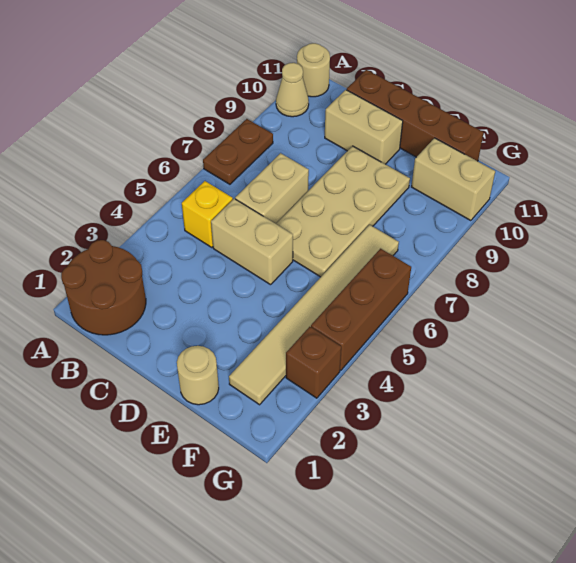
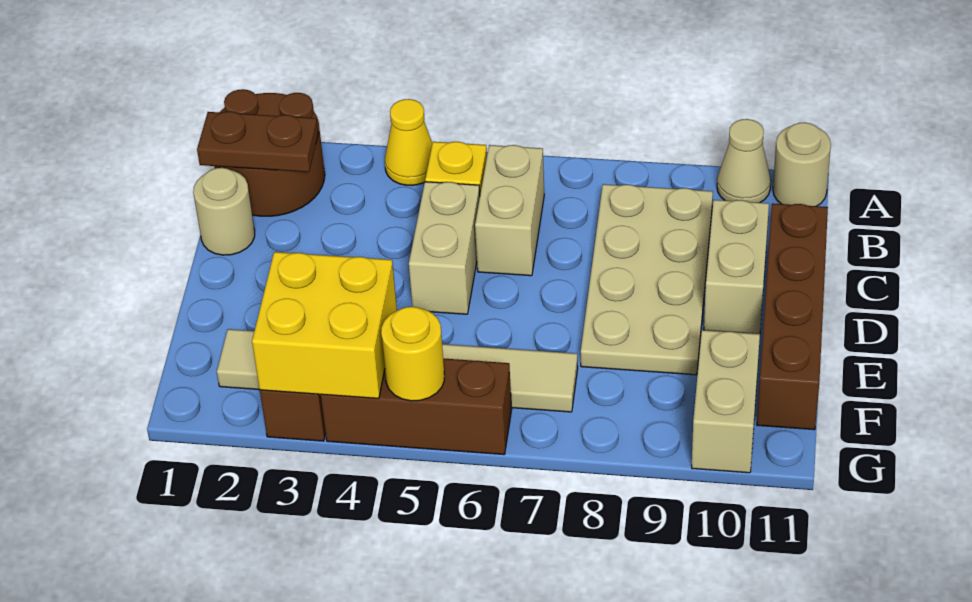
none -> yellow cone A4 level 1
brown plate A7:A8 level 1 -> brown plate B1:B2 level 2
tan brick C6:C7 level 1 -> tan brick B6:C6 level 1
tan plate D6:E9 level 1 -> tan plate B8:E9 level 1
tan round brick E1 level 1 -> tan round brick C1 level 1
none -> yellow brick F3:G4 level 2
none -> yellow round brick G5 level 2

